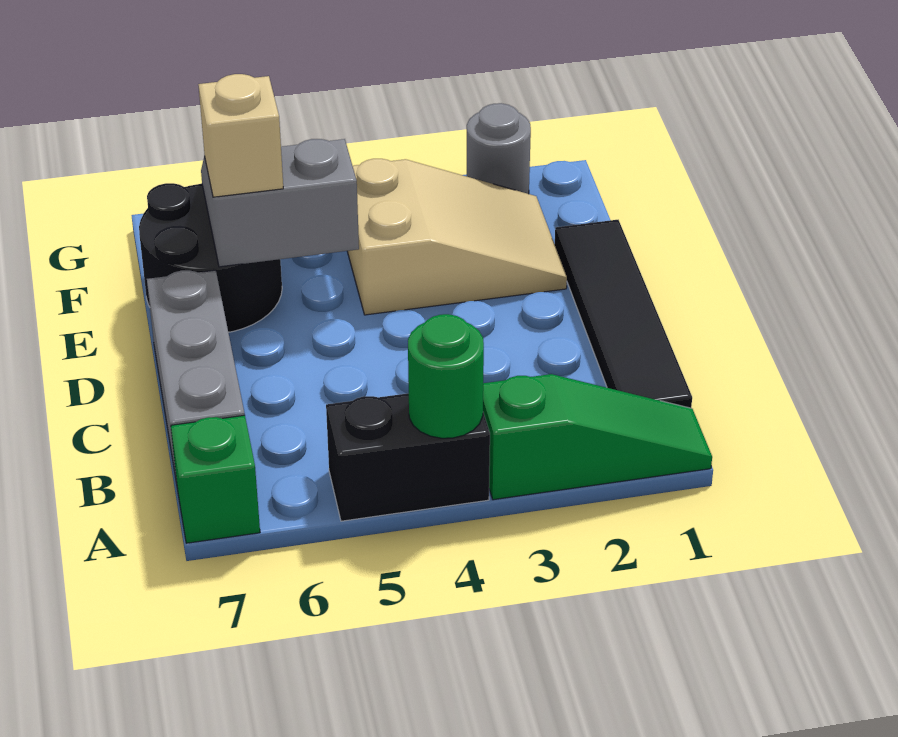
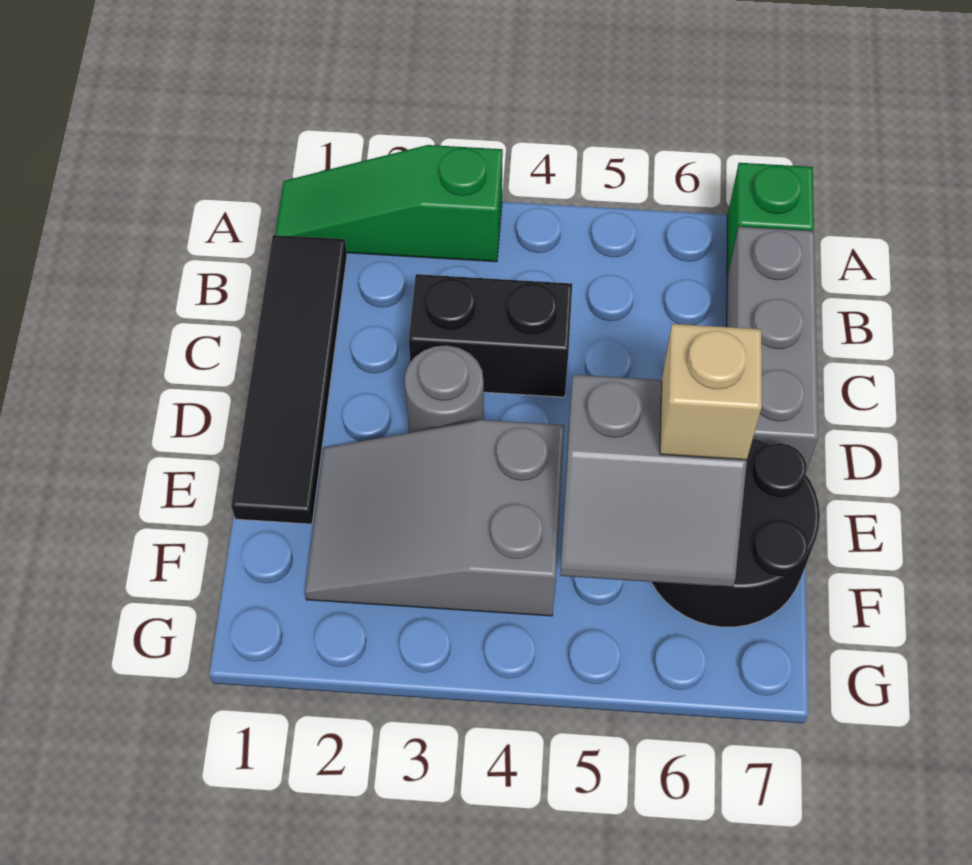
black brick A4:A5 level 1 -> black brick C3:C4 level 1
green round brick A4 level 2 -> none
tan slope E2:F4 level 1 top 4 -> grey slope E2:F4 level 1 top 4
grey round brick G2 level 1 -> grey round brick D3 level 1

